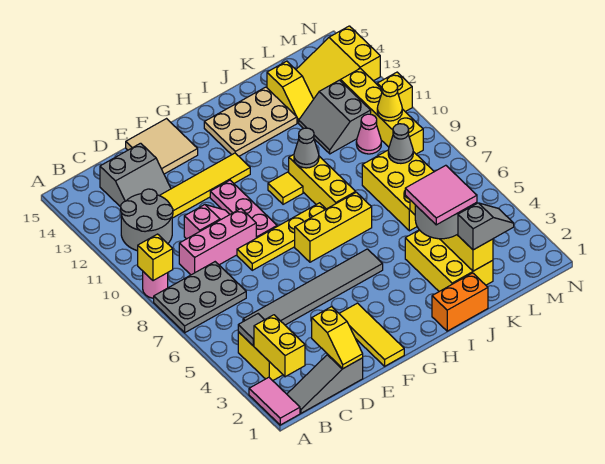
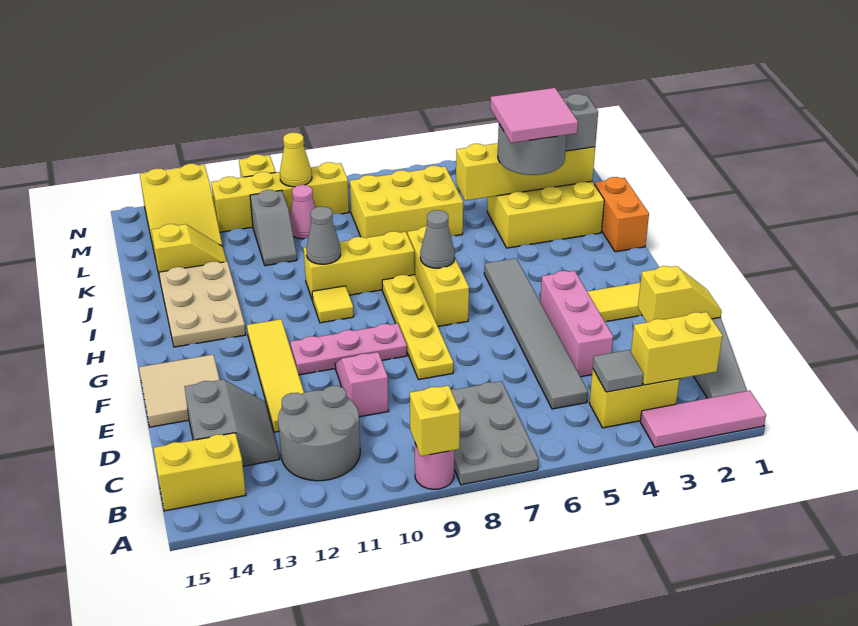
pink tile A1:A2 level 1 -> pink tile A1:A3 level 1
none -> yellow brick B14:B15 level 1
pink brick C9:E9 level 1 -> pink brick D4:F4 level 1
grey slope K11:L12 level 1 top L -> grey slope K11:L11 level 1 top L
grey cone L8 level 2 -> grey cone H7 level 2

